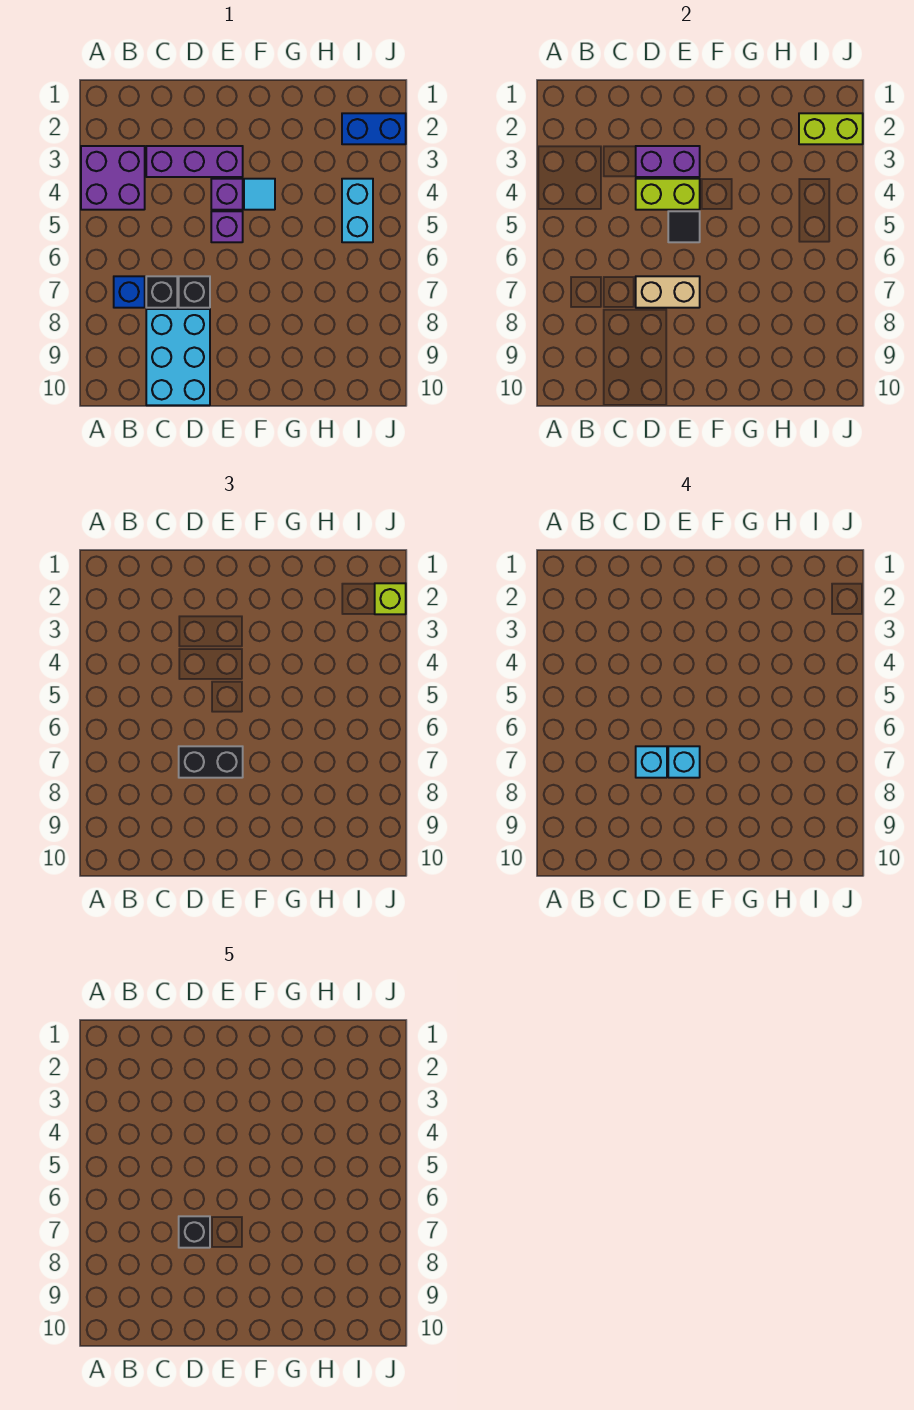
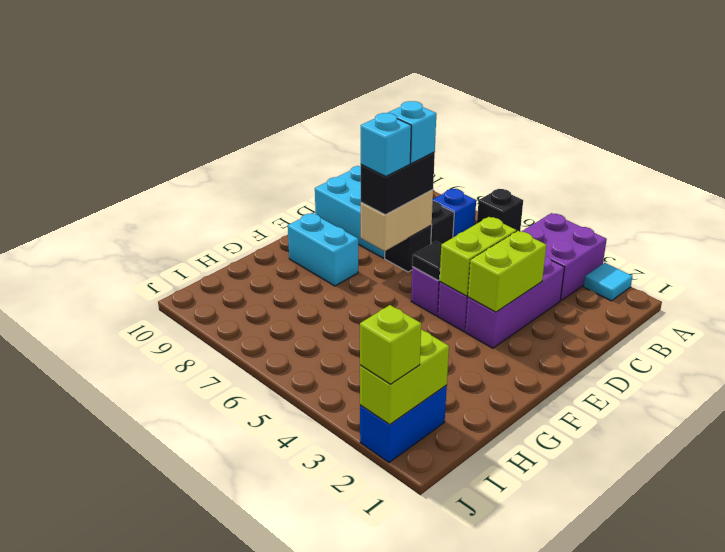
purple brick D3:E3 level 2 -> lime brick D3:E3 level 2
black brick D7 level 5 -> black brick A6 level 1
cyan tile F4 level 1 -> cyan tile A2 level 1
cyan brick I4:I5 level 1 -> cyan brick F8:F9 level 1

